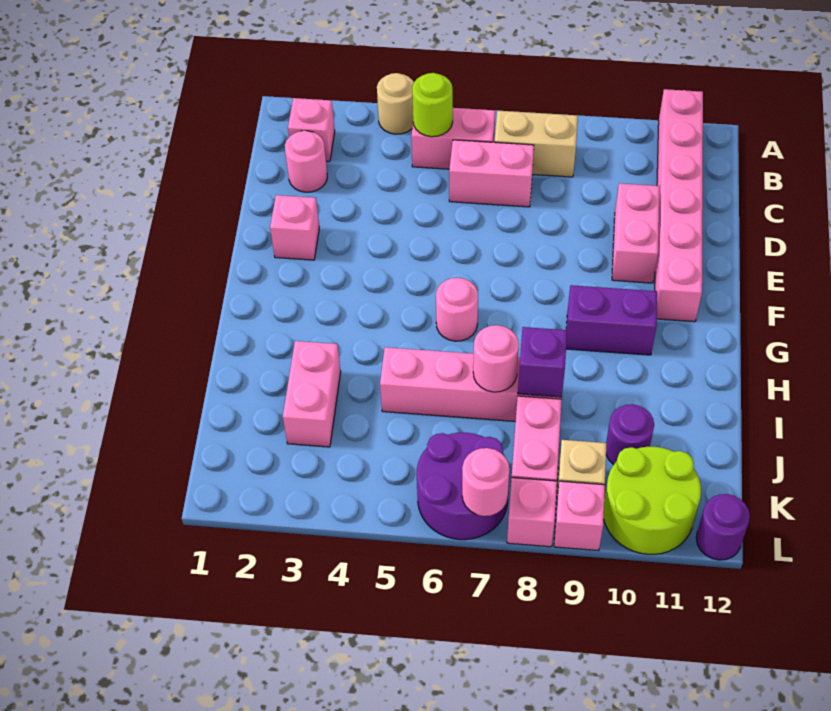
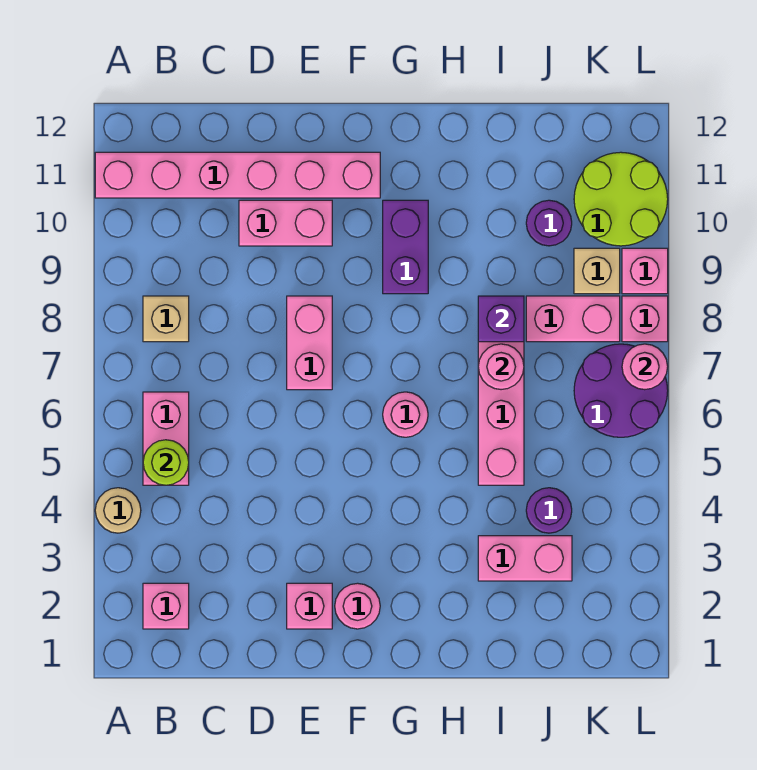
tan brick B7:B8 level 1 -> tan brick B8 level 1
pink round brick C2 level 1 -> pink round brick F2 level 1
pink brick C6:C7 level 1 -> pink brick E7:E8 level 1
purple round brick L12 level 1 -> purple round brick J4 level 1

